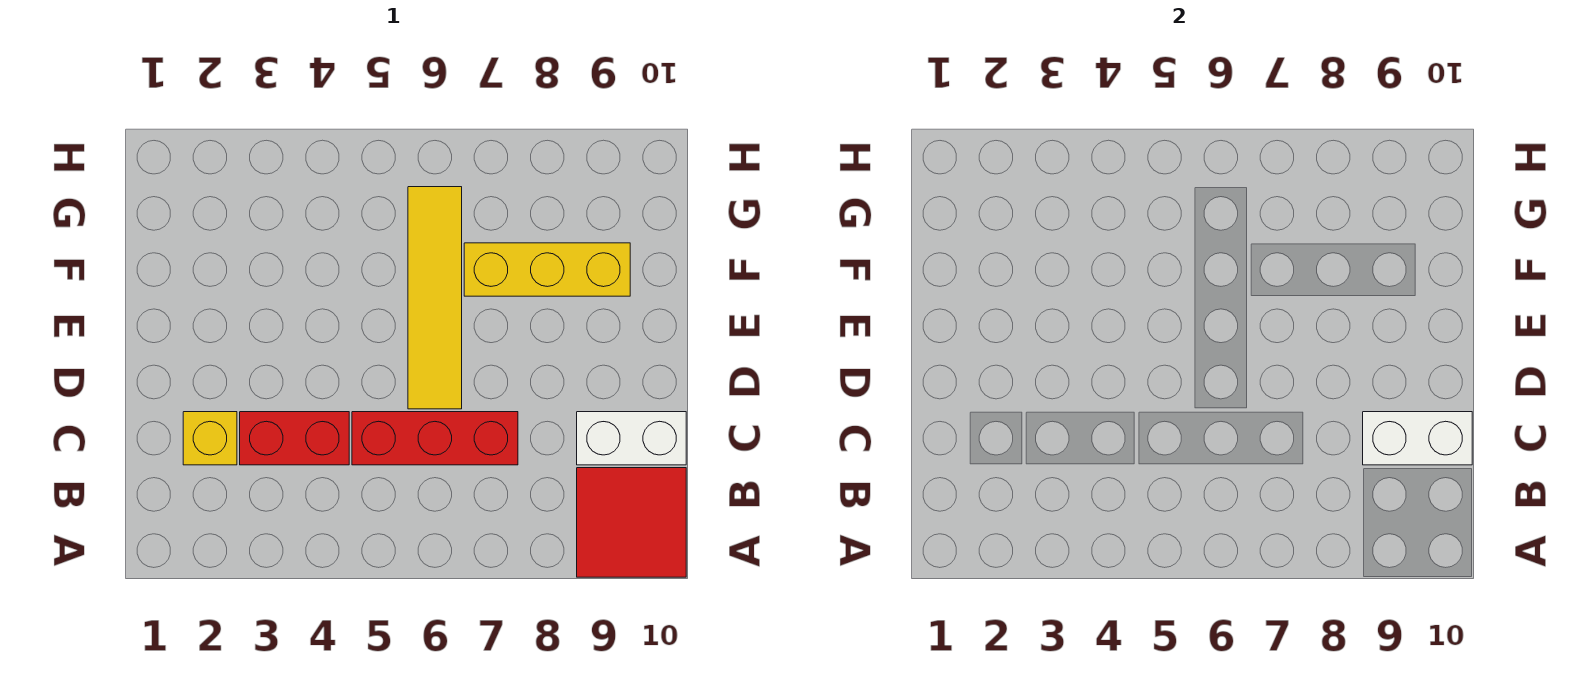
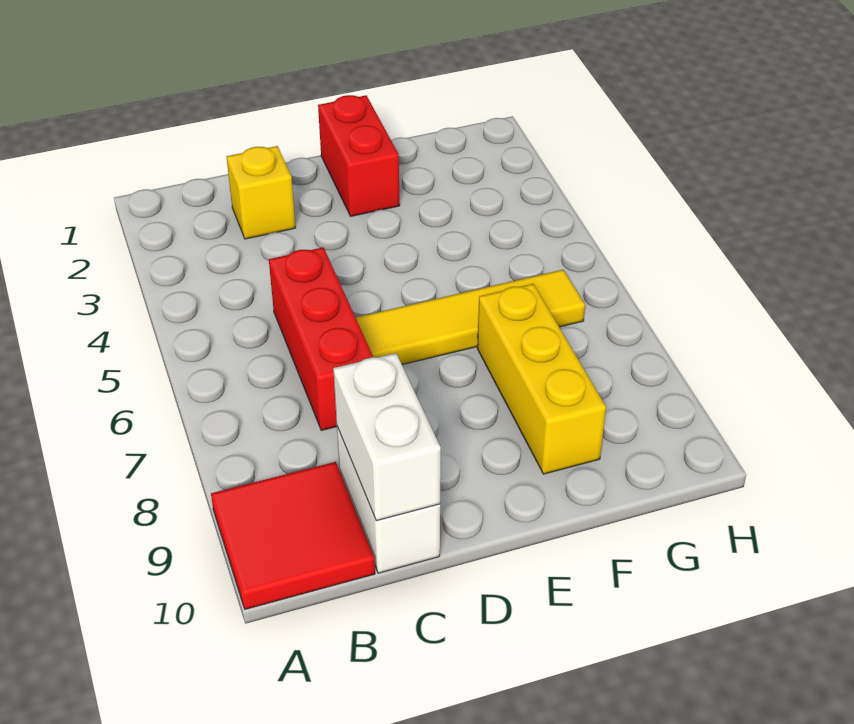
red brick C3:C4 level 1 -> red brick E1:E2 level 1

